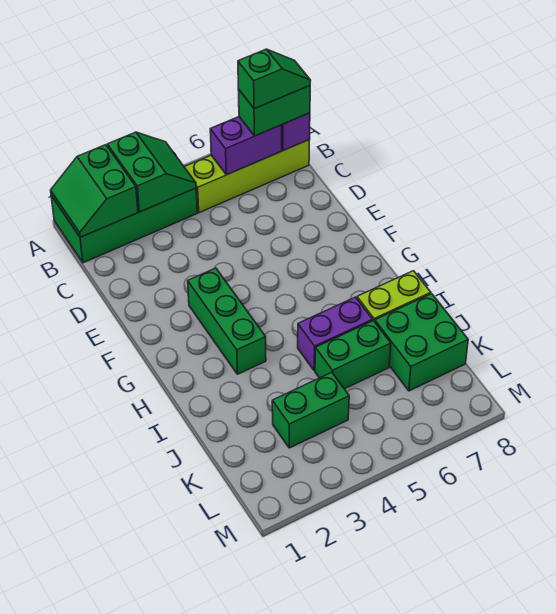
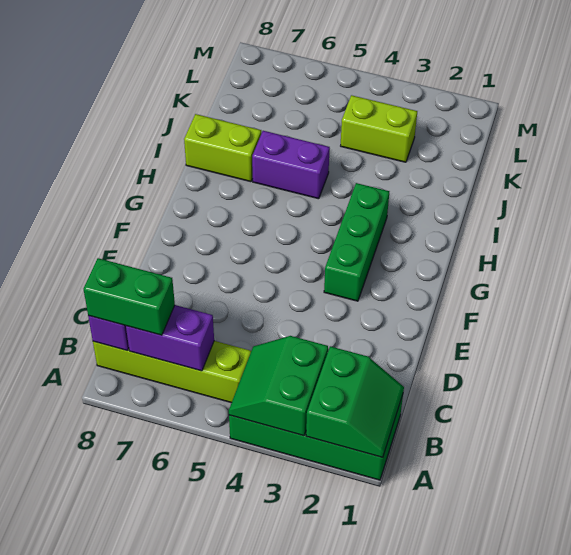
green slope B7:B8 level 4 top 7 -> none
green brick J5:J6 level 1 -> none
green brick J7:K8 level 1 -> none
green brick K3:K4 level 1 -> lime brick K3:K4 level 1

